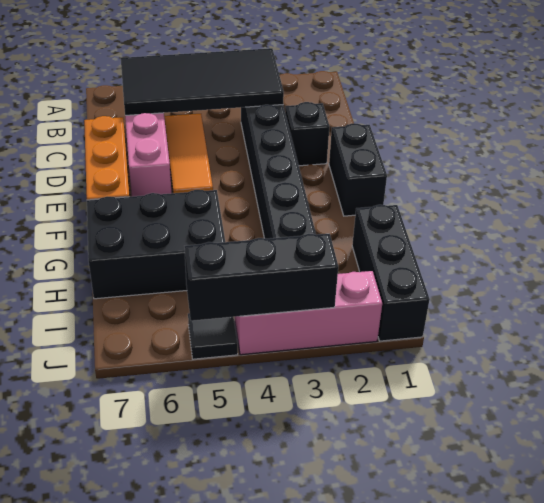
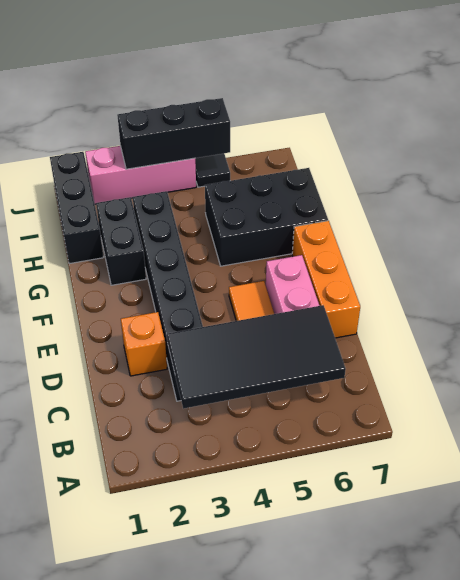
black brick D2 level 1 -> orange brick D2 level 1
black brick E1:F1 level 1 -> black brick G2:H2 level 1

